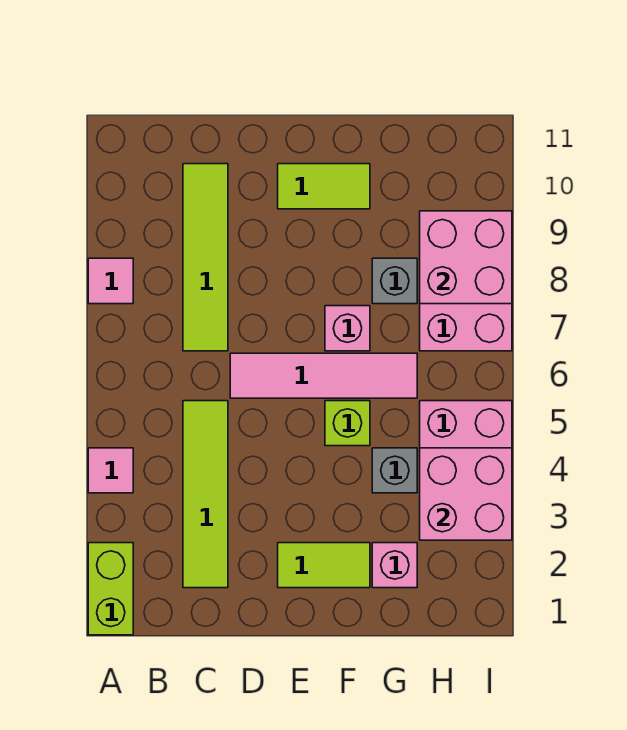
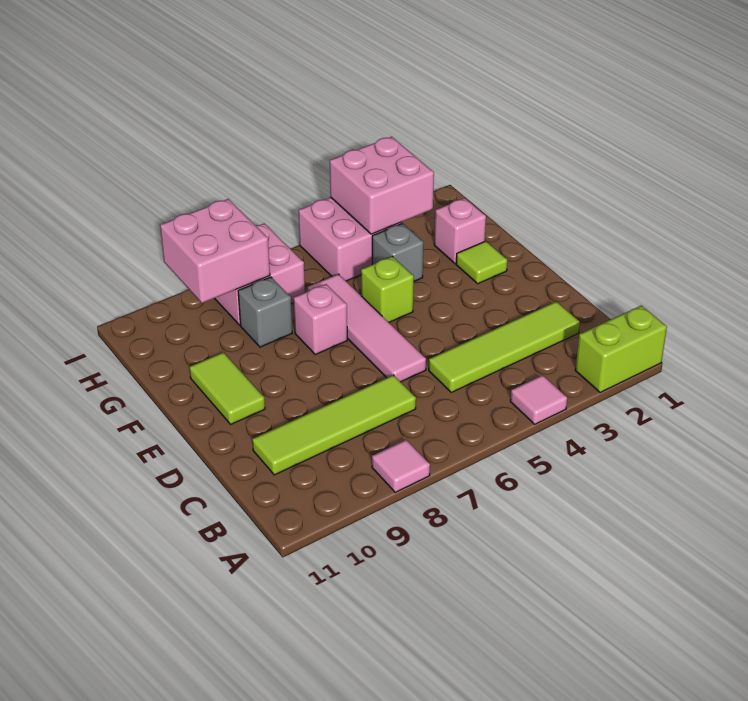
lime tile E2:F2 level 1 -> lime tile F2 level 1

